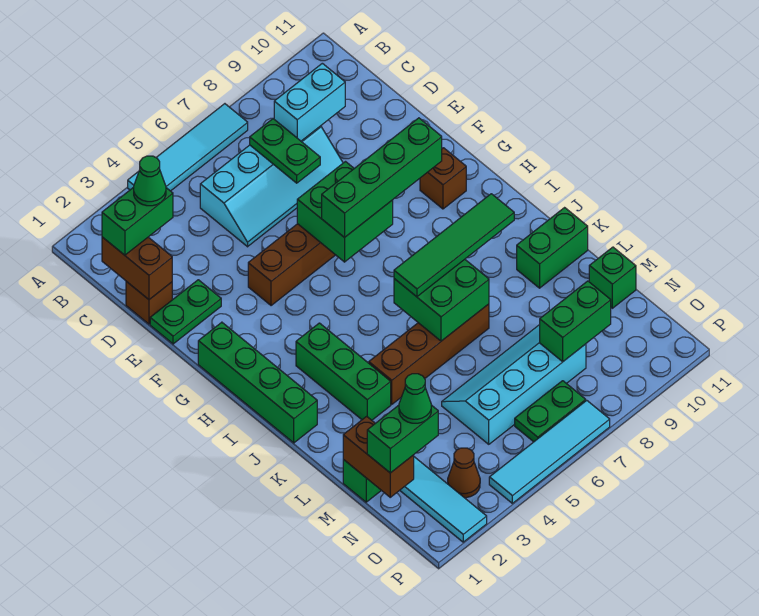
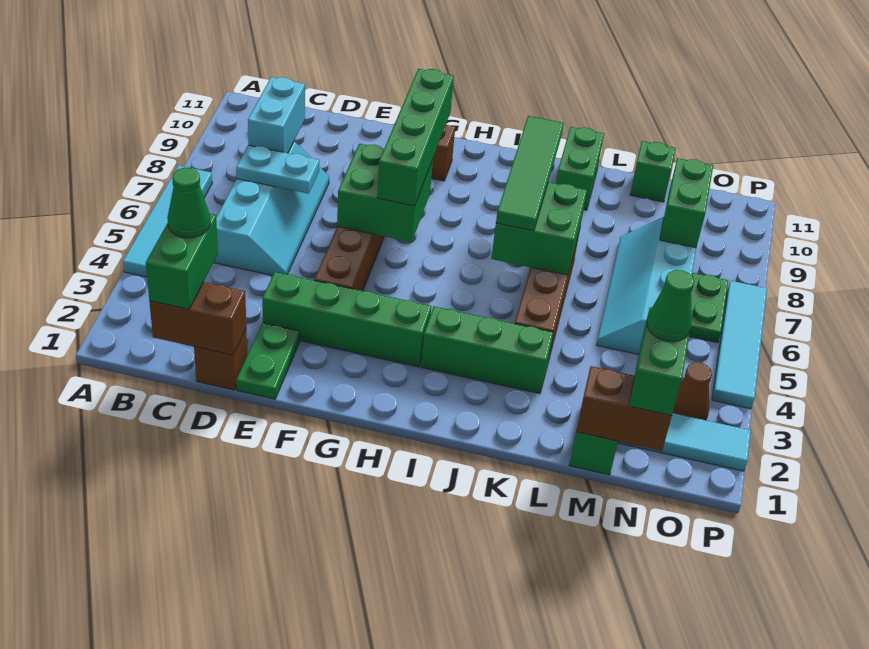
green plate C7:D7 level 2 -> cyan plate C7:D7 level 2
green brick G1:J1 level 1 -> green brick E3:H3 level 1

